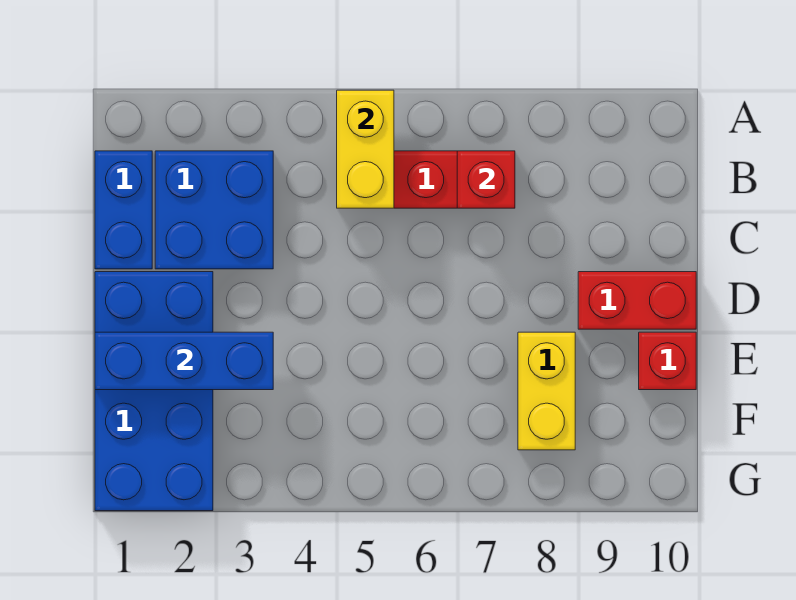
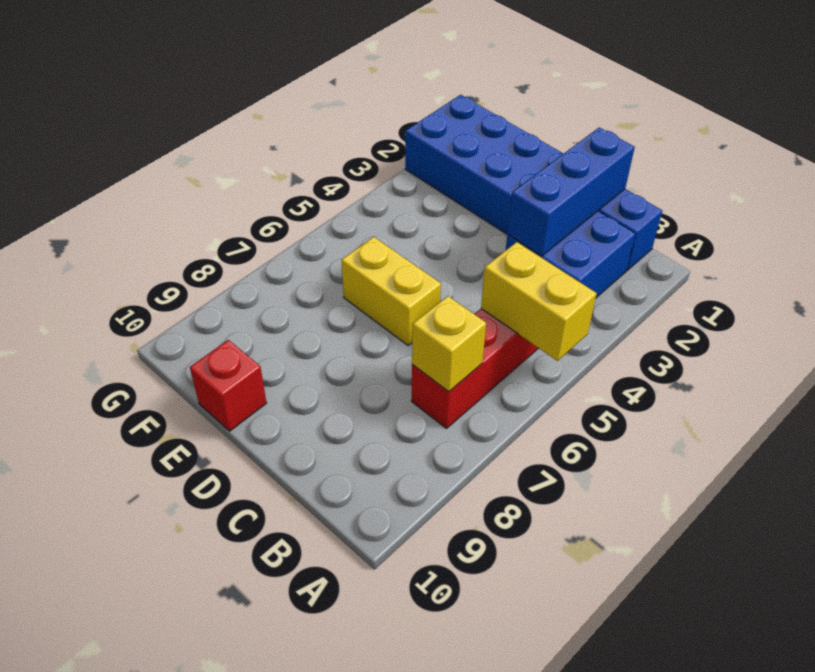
red brick B7 level 2 -> yellow brick B7 level 2
red brick D9:D10 level 1 -> none
blue brick E1:E3 level 2 -> blue brick C1:C3 level 2
yellow brick E8:F8 level 1 -> yellow brick D6:E6 level 1

